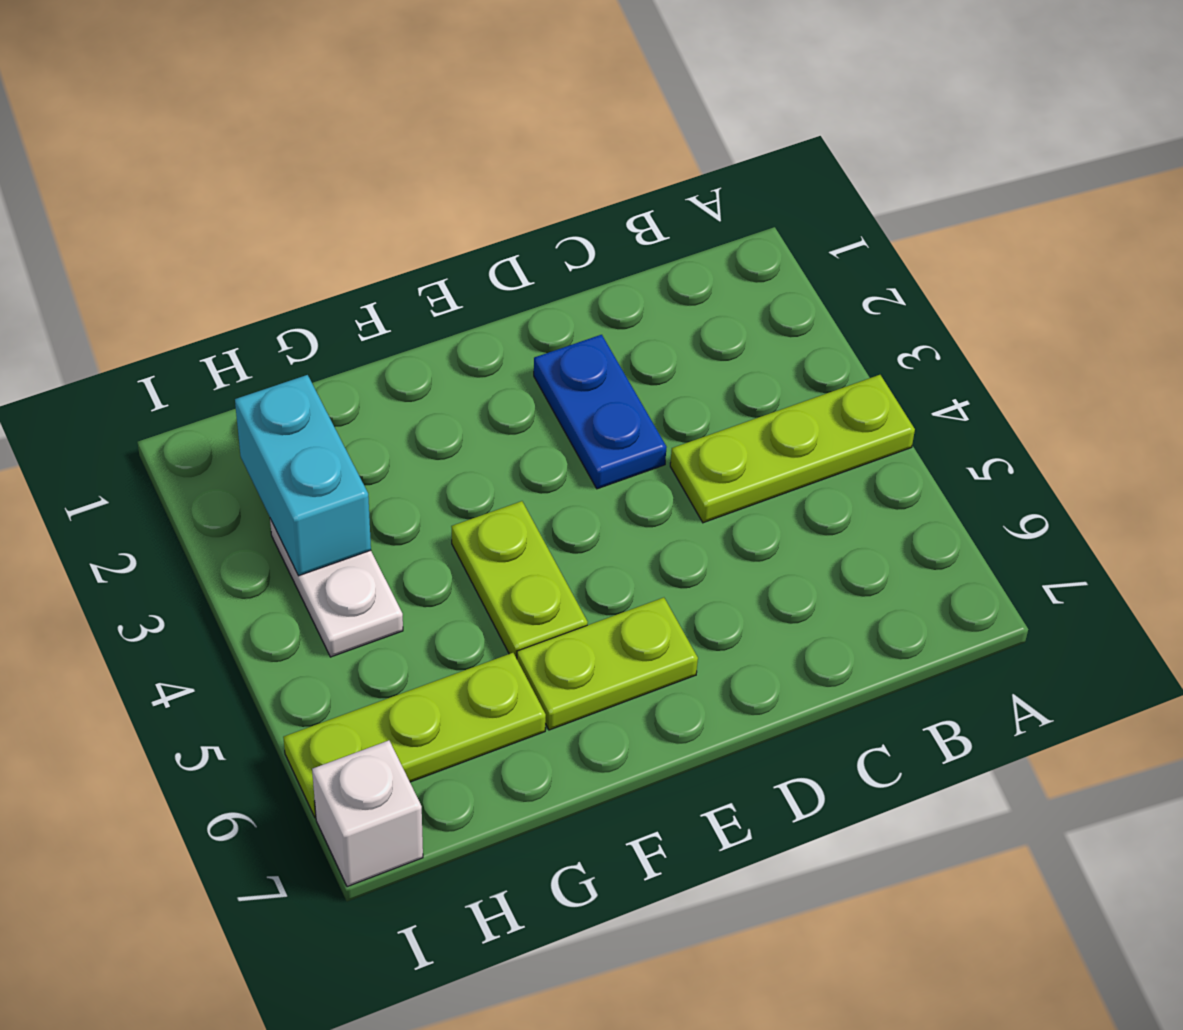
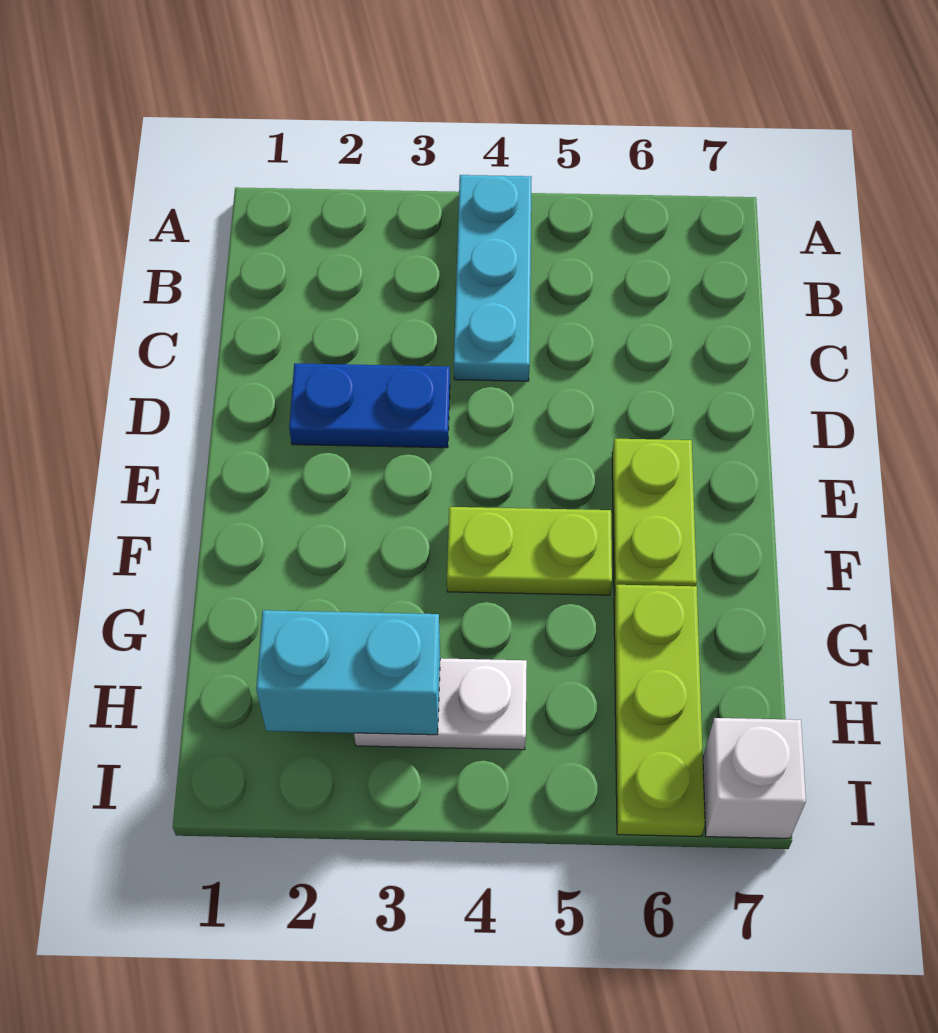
lime plate A4:C4 level 1 -> cyan plate A4:C4 level 1

